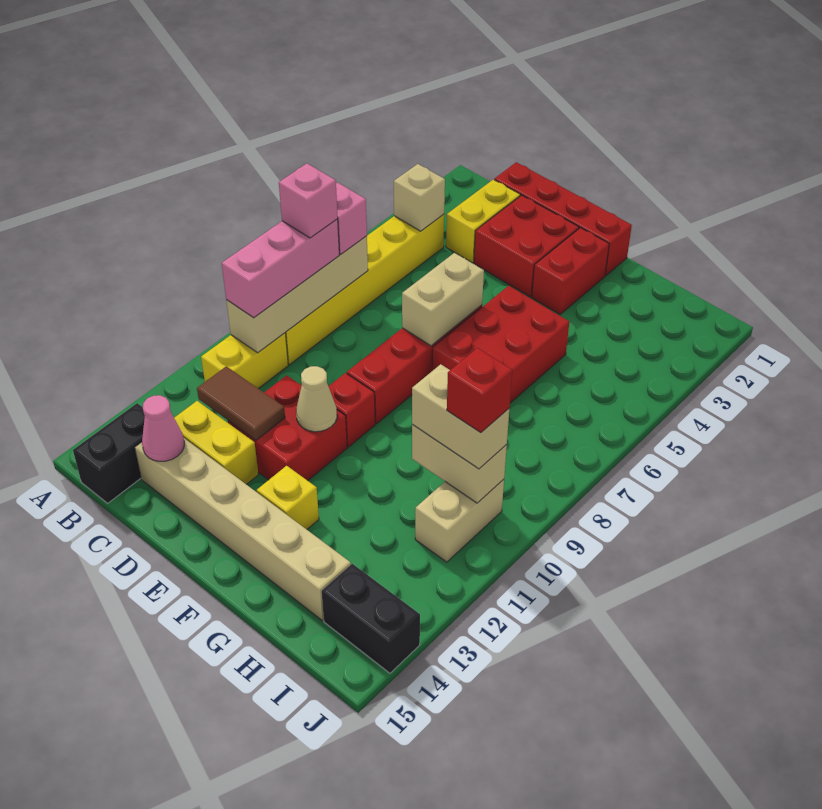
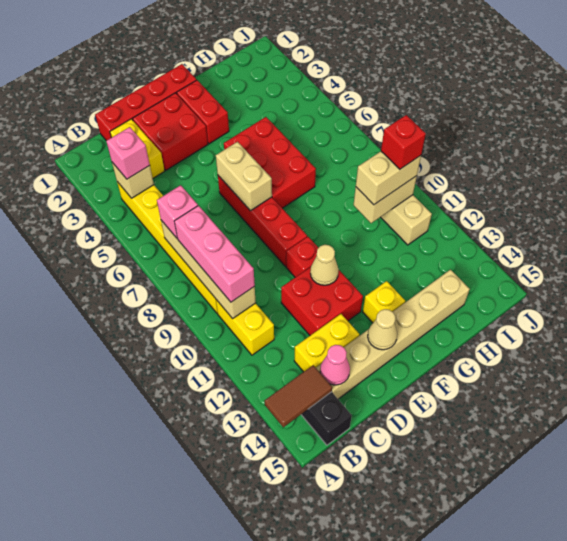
pink brick B8 level 4 -> pink brick B4 level 3
brown tile C12:D12 level 2 -> brown tile A14:B14 level 2
none -> tan cone E14 level 2
black brick I14:J14 level 1 -> none

